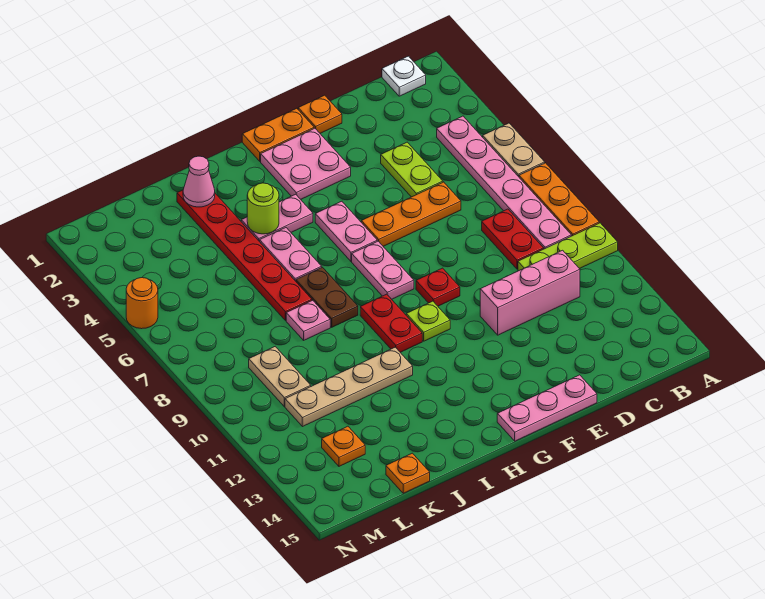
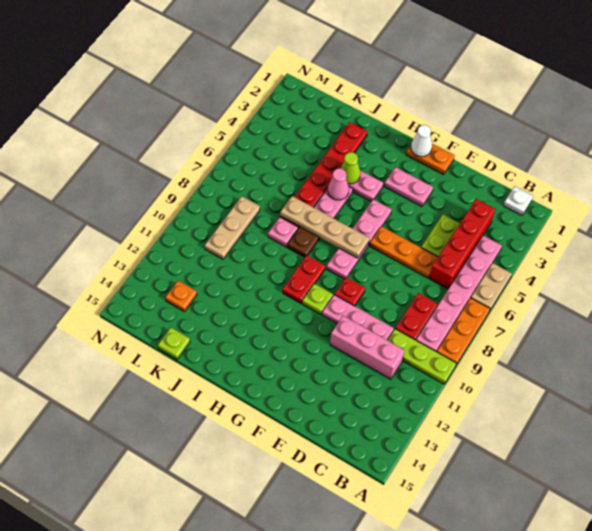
none -> red brick C3:C6 level 1
orange plate E1 level 1 -> none
pink plate E15:G15 level 1 -> pink plate D10:F10 level 1
pink plate F2:G3 level 1 -> pink plate F3:G3 level 1
none -> white cone G1 level 2
lime round brick I4 level 2 -> lime cone I4 level 2
tan plate I11:L11 level 1 -> tan plate G7:J7 level 2
pink cone J2 level 2 -> pink cone I5 level 2
orange plate K15 level 1 -> lime plate K15 level 1
tan plate L9:L10 level 1 -> tan plate L8:L10 level 1
orange round brick N5 level 1 -> none

